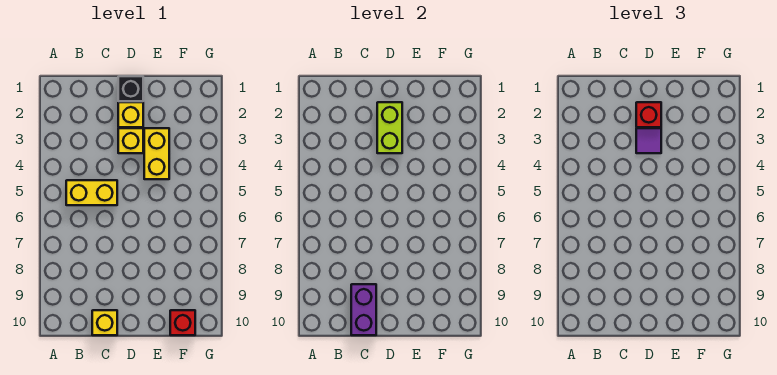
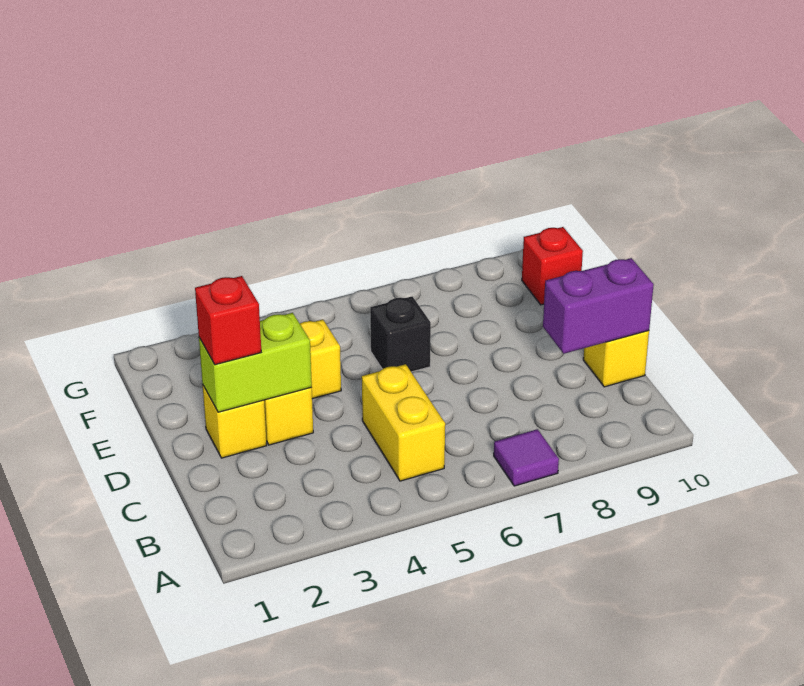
black brick D1 level 1 -> black brick E6 level 1
purple tile D3 level 3 -> purple tile A7 level 1

